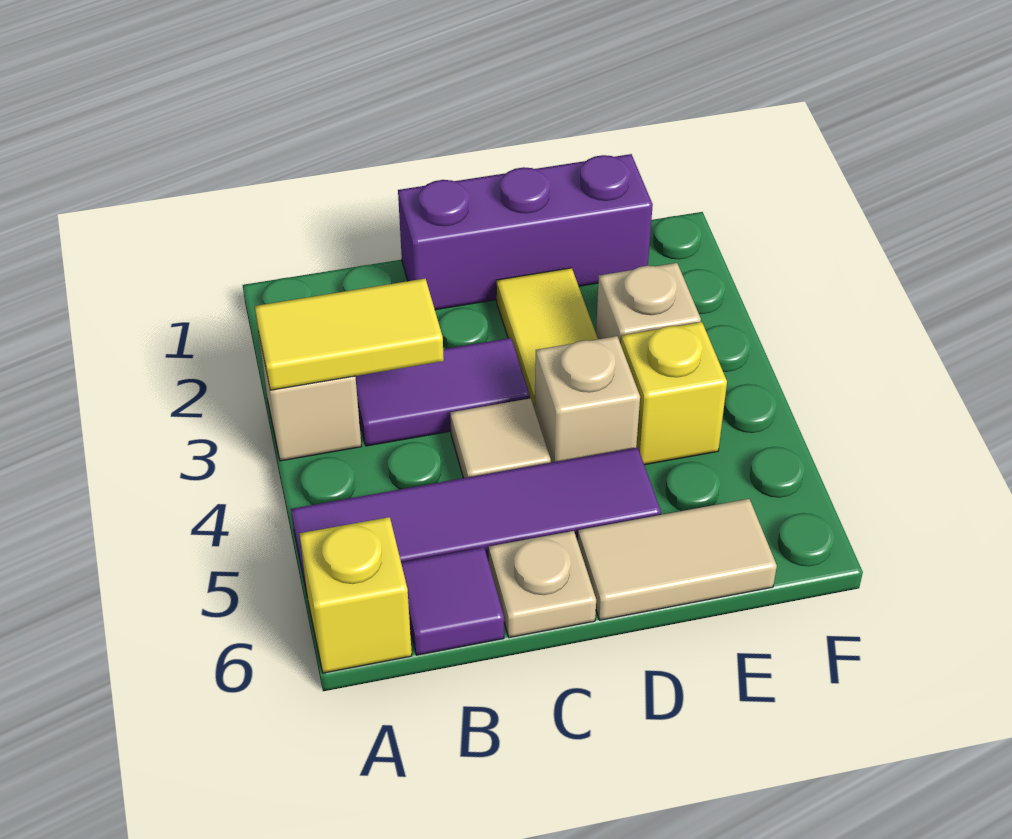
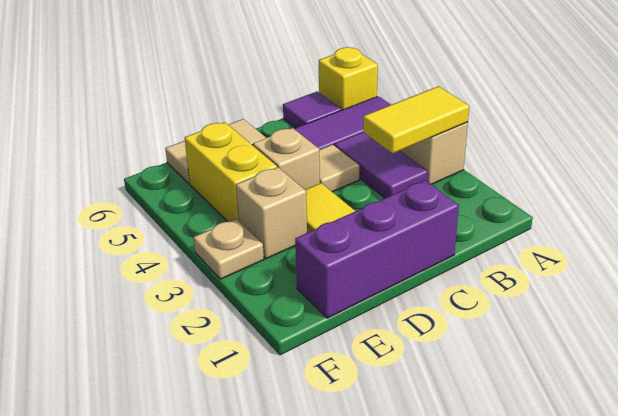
purple tile B3:C3 level 1 -> purple tile B3:B4 level 1
tan plate C6 level 1 -> tan plate F3 level 1
yellow brick E4 level 1 -> yellow brick E4:E5 level 1

